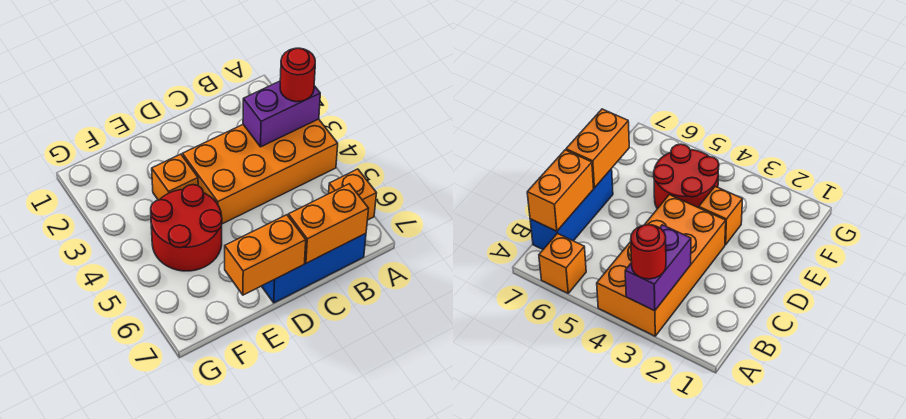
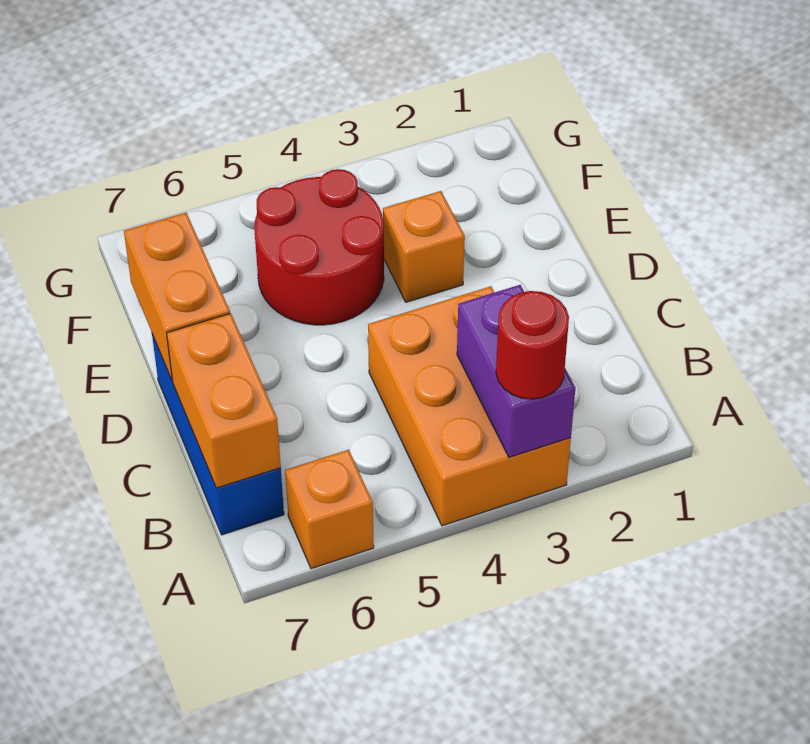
orange brick A3:D4 level 1 -> orange brick A3:C4 level 1

